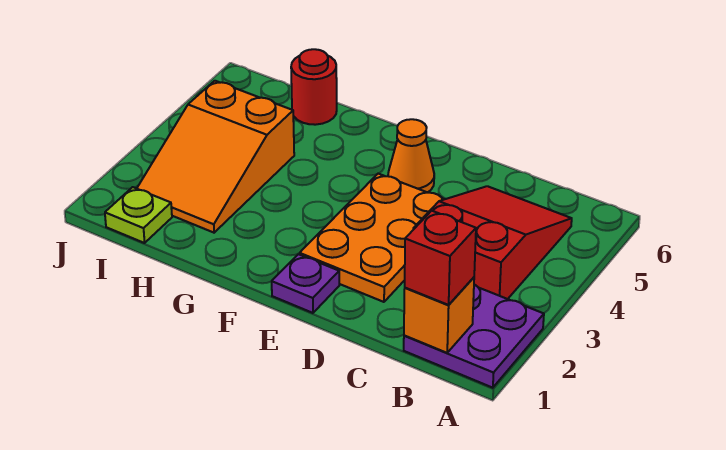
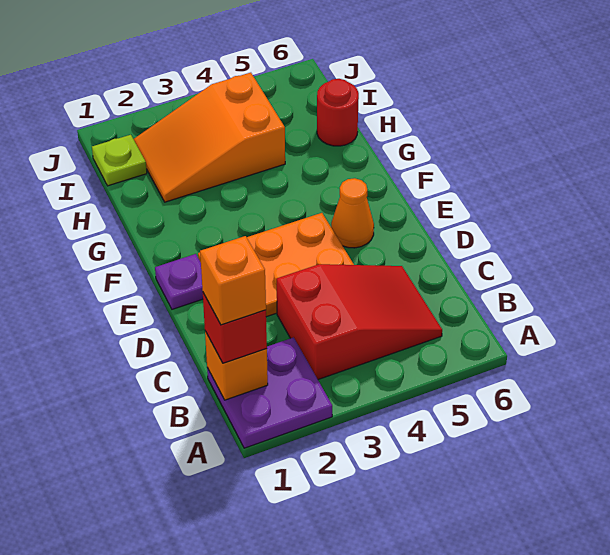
none -> orange brick B1 level 4

